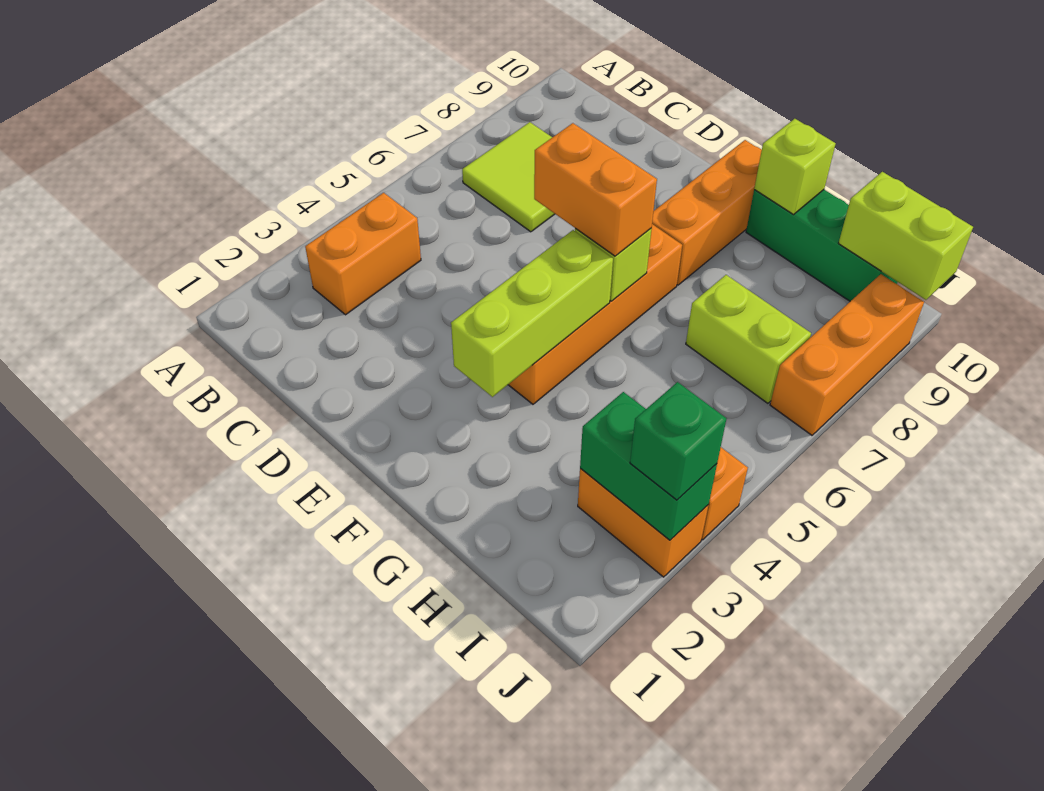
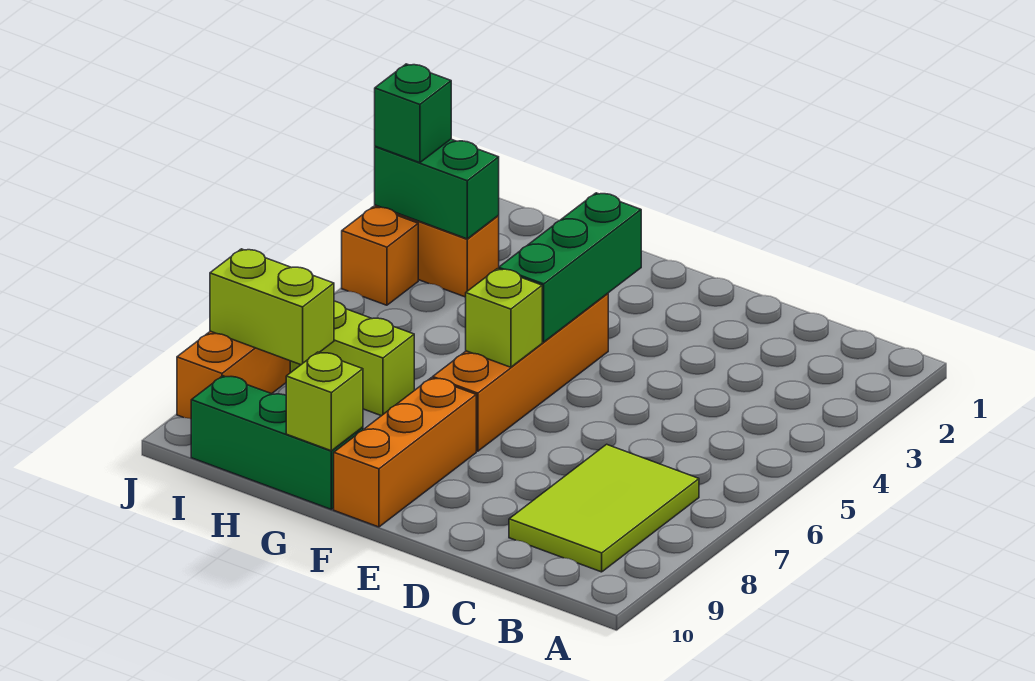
orange brick B3:B4 level 1 -> none
lime tile B7:C8 level 1 -> lime tile B7:C9 level 1
orange brick E6:F6 level 3 -> none
lime brick F3:F5 level 2 -> green brick F3:F5 level 2
lime brick I10:J10 level 2 -> lime brick I8:J8 level 2

